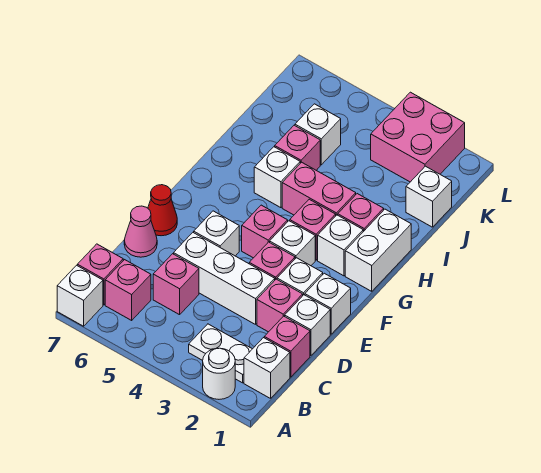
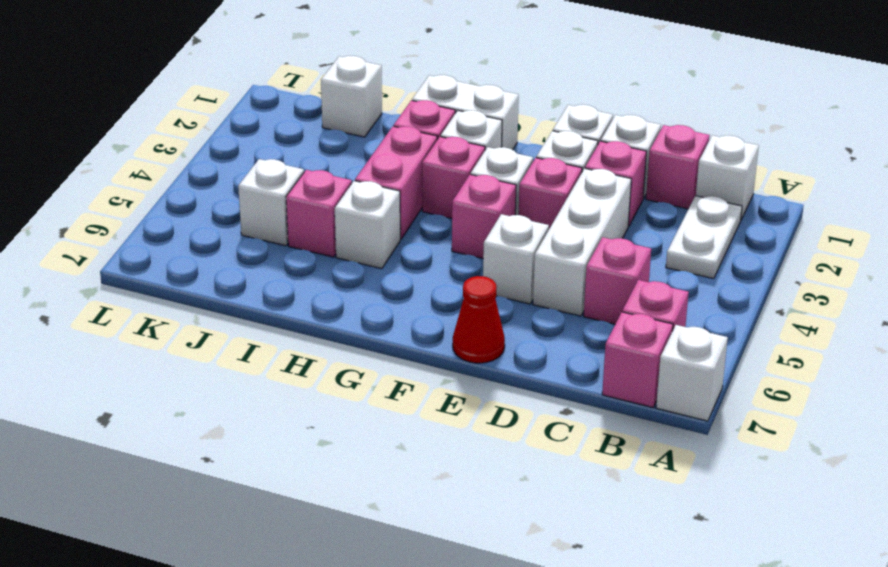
white round brick A2 level 1 -> none
pink cone D7 level 1 -> none
pink brick K2:L3 level 1 -> none

